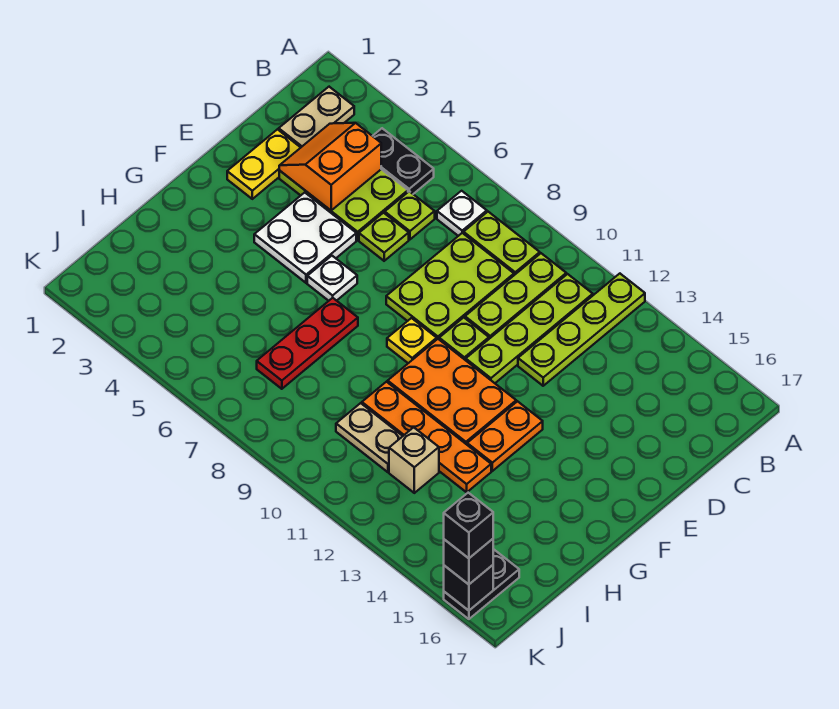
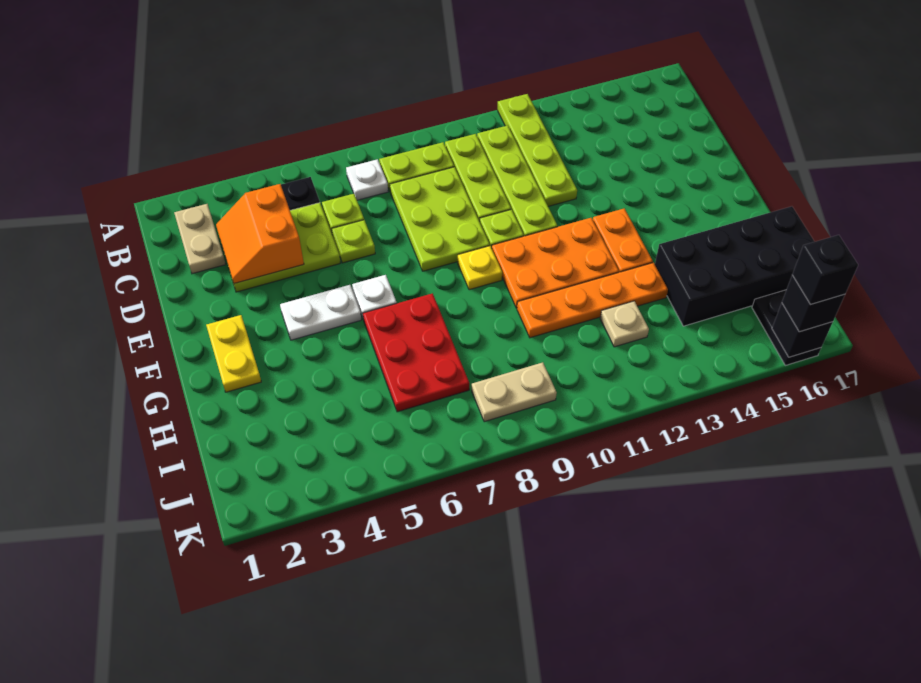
yellow plate D2:E2 level 1 -> yellow plate F2:G2 level 1
white plate E4:F5 level 1 -> white plate F4:F5 level 1
red plate G7:I7 level 1 -> red plate G6:I7 level 1
none -> black brick H14:I17 level 1
tan plate I10:I11 level 1 -> tan plate J8:J9 level 1
tan brick I12 level 1 -> tan plate I12 level 1

